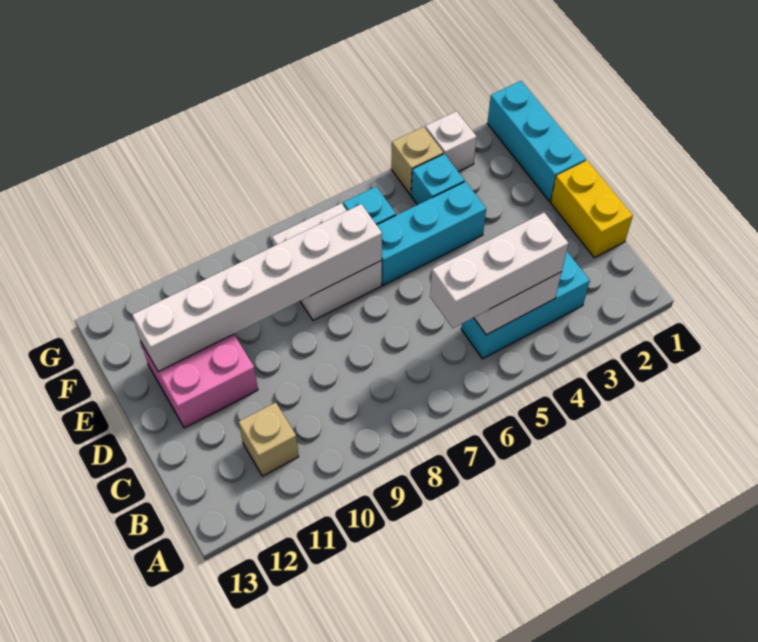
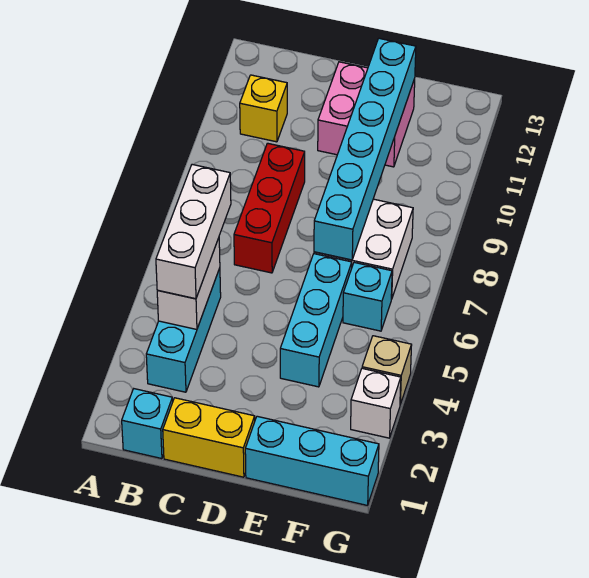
tan brick B11 level 1 -> yellow brick B11 level 1
none -> red brick C7:C9 level 1
white brick E7:E12 level 2 -> cyan brick E7:E12 level 2
cyan brick F4 level 1 -> cyan brick B1 level 1

